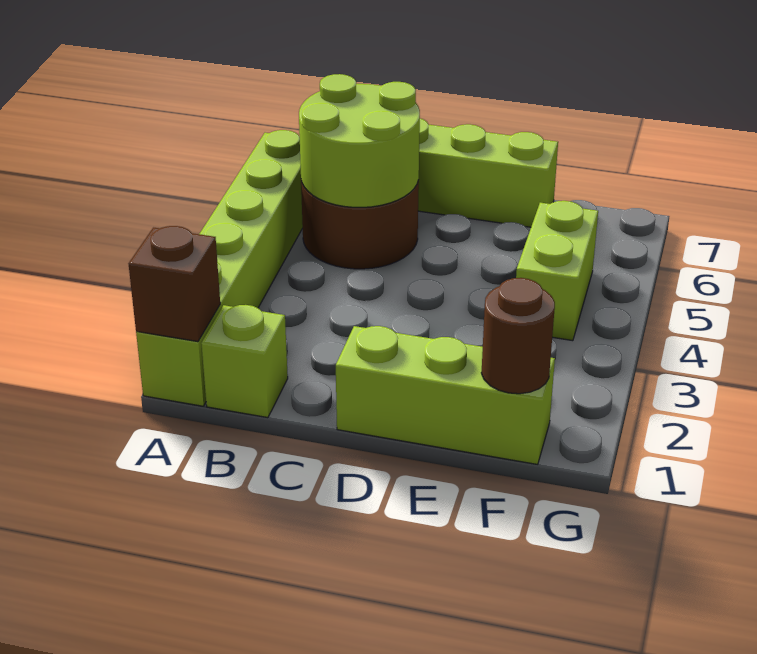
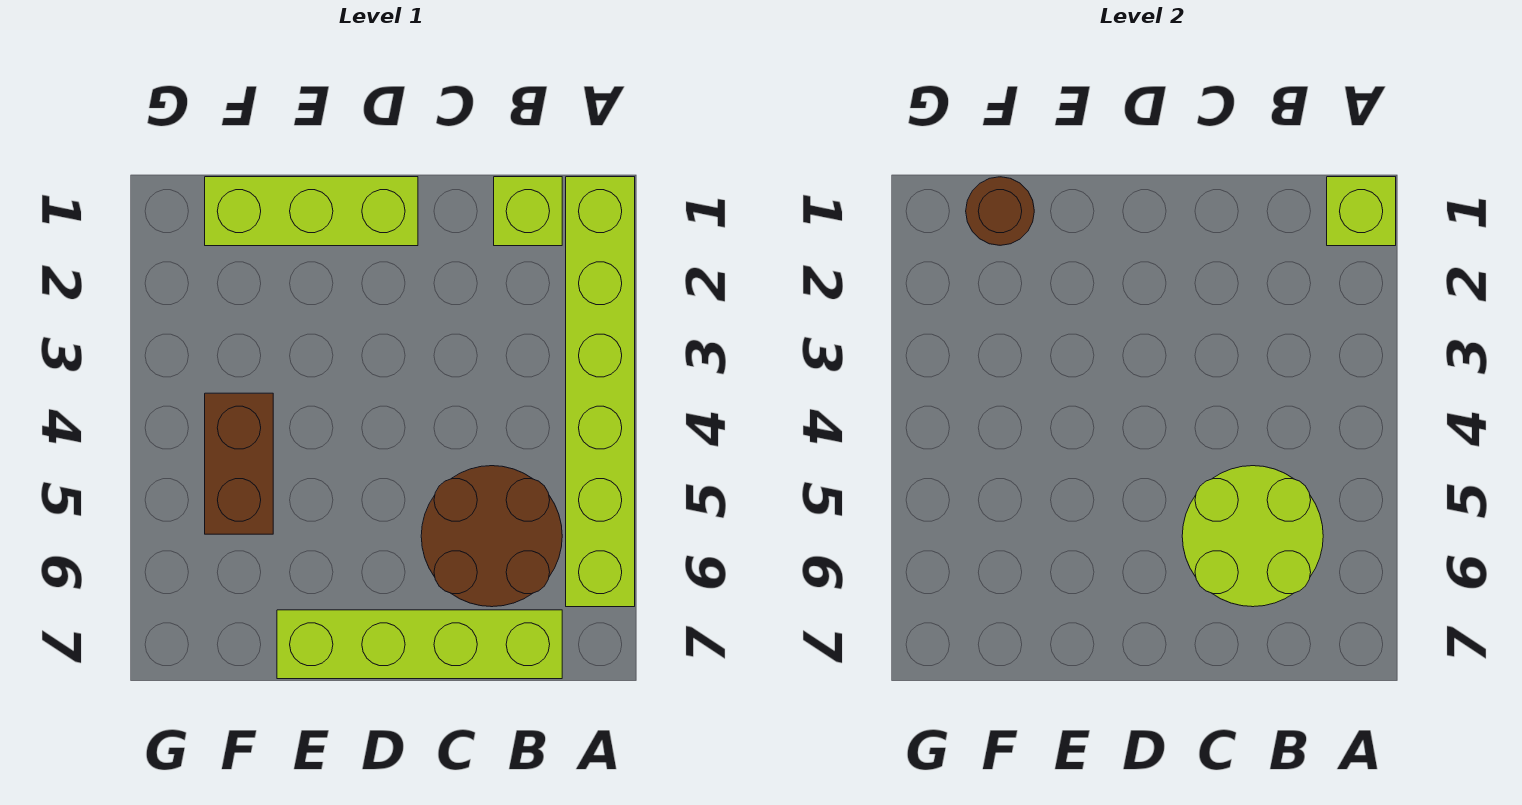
brown brick A1 level 2 -> lime brick A1 level 2
lime brick F4:F5 level 1 -> brown brick F4:F5 level 1

